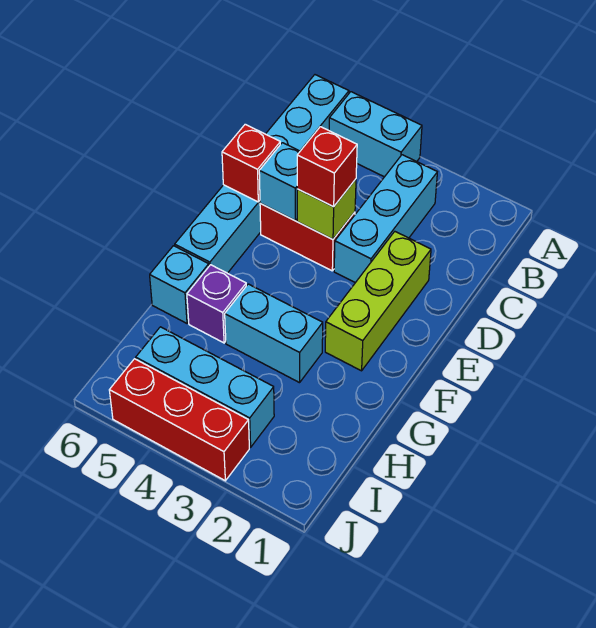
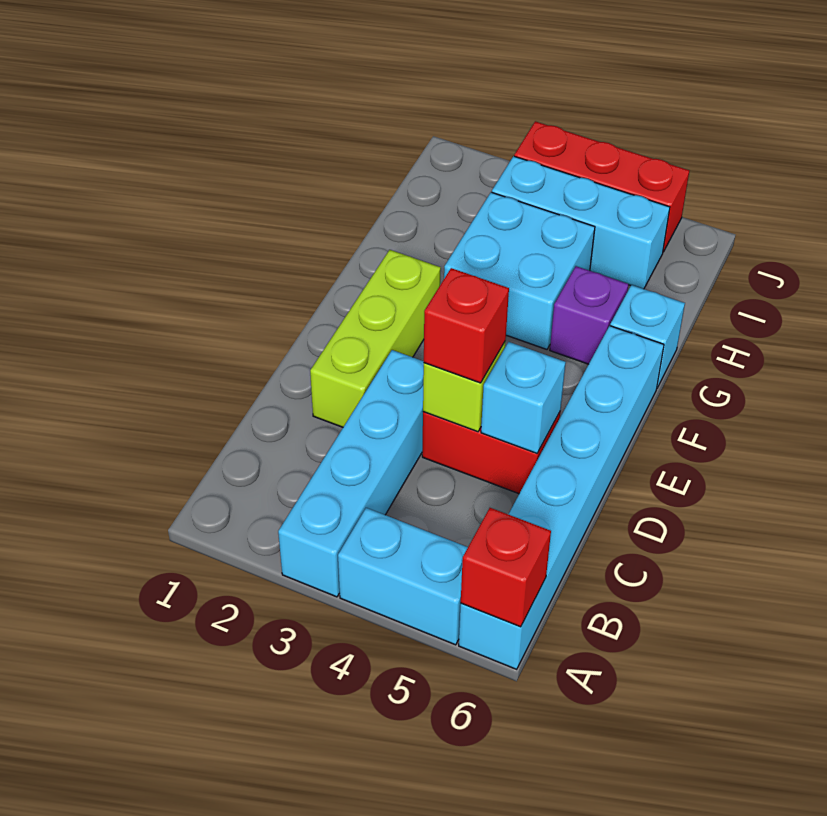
cyan brick B3:D3 level 1 -> cyan brick A3:D3 level 1
red brick D6 level 2 -> red brick A6 level 2
cyan brick G3:G4 level 1 -> cyan brick G3:H4 level 1

